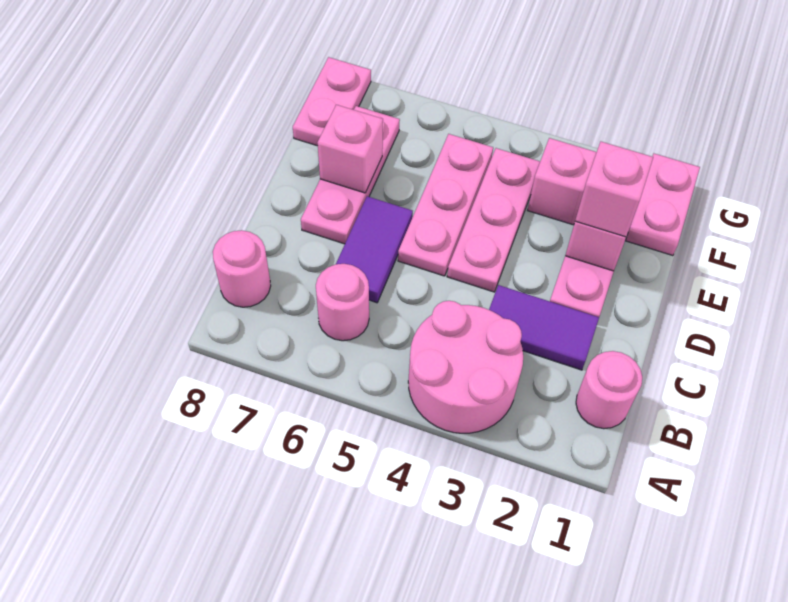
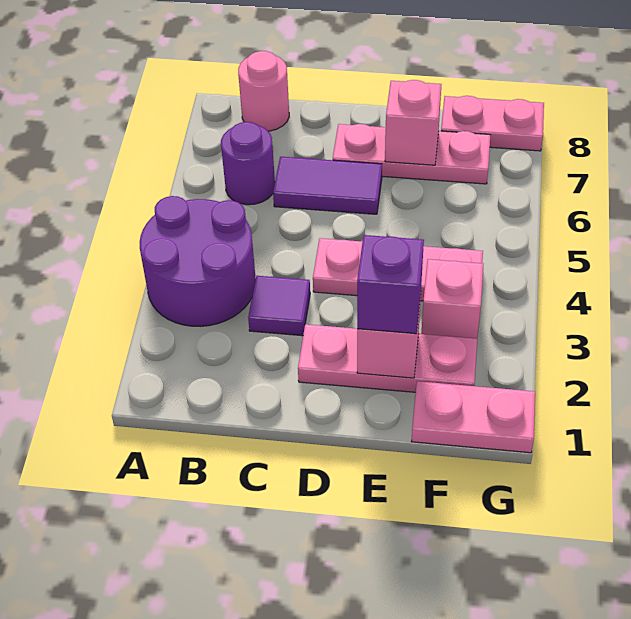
pink round brick A3:B4 level 1 -> purple round brick A3:B4 level 1
pink round brick B1 level 1 -> none
pink round brick B6 level 1 -> purple round brick B6 level 1
purple tile C2:C3 level 1 -> purple tile C3 level 1
pink plate D5:F5 level 1 -> none
pink brick E2 level 3 -> purple brick E2 level 3

